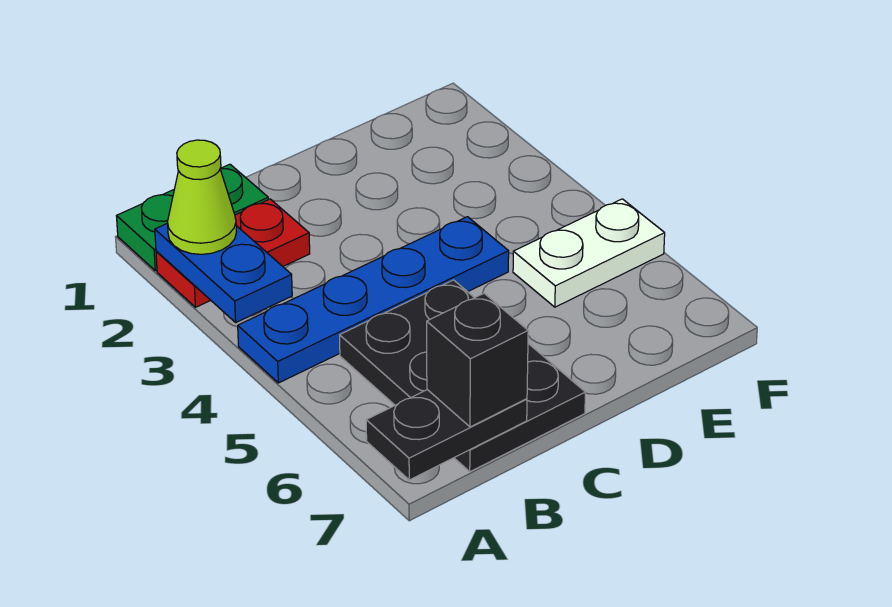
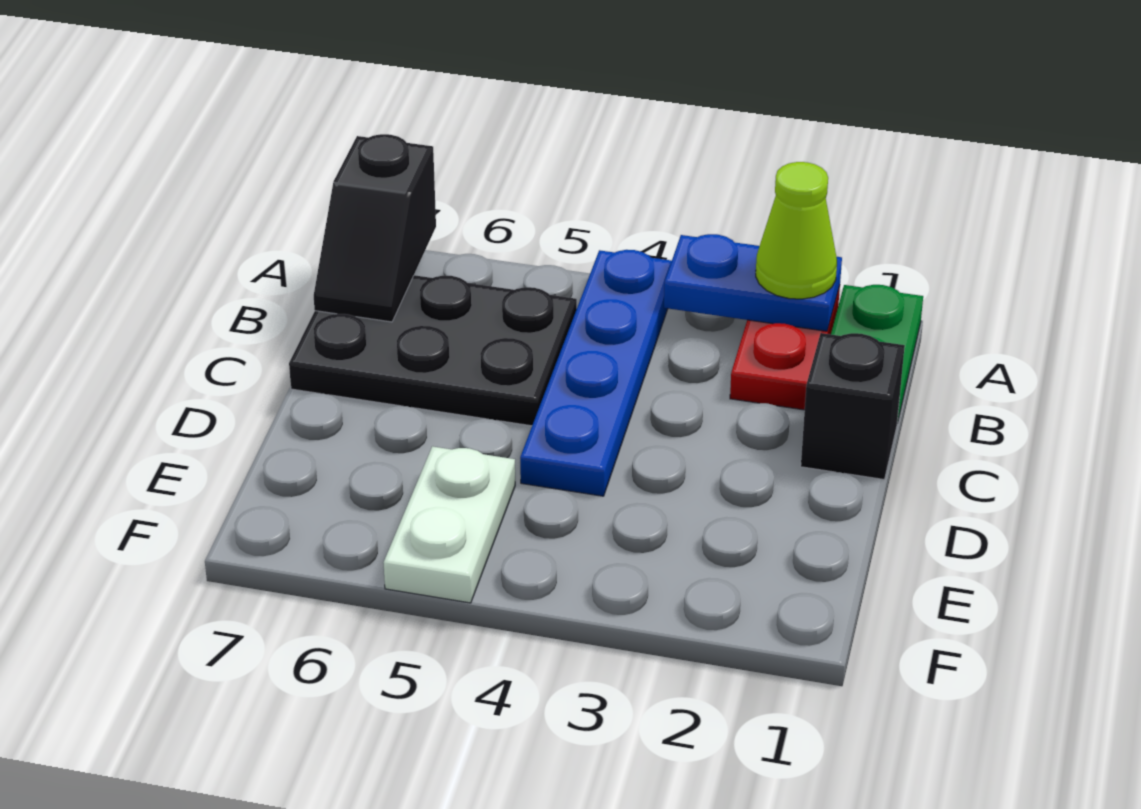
black plate A7:B7 level 2 -> black slope A7:B7 level 2 top A
black brick B7 level 3 -> black brick C1 level 1

